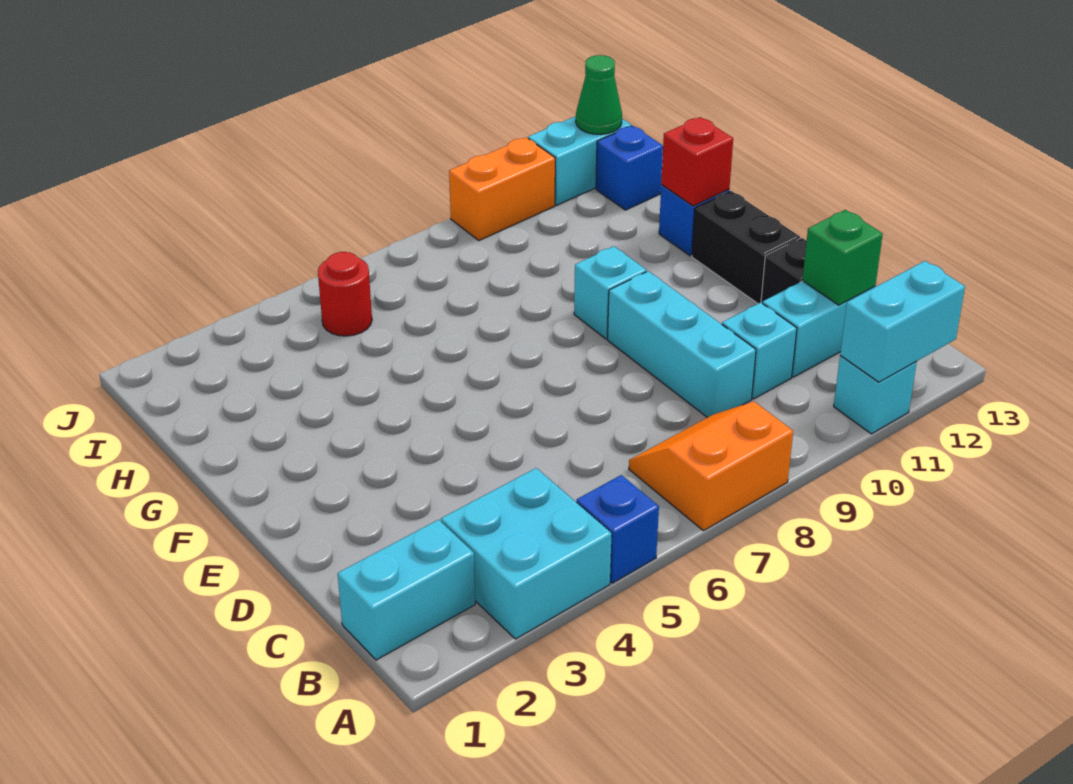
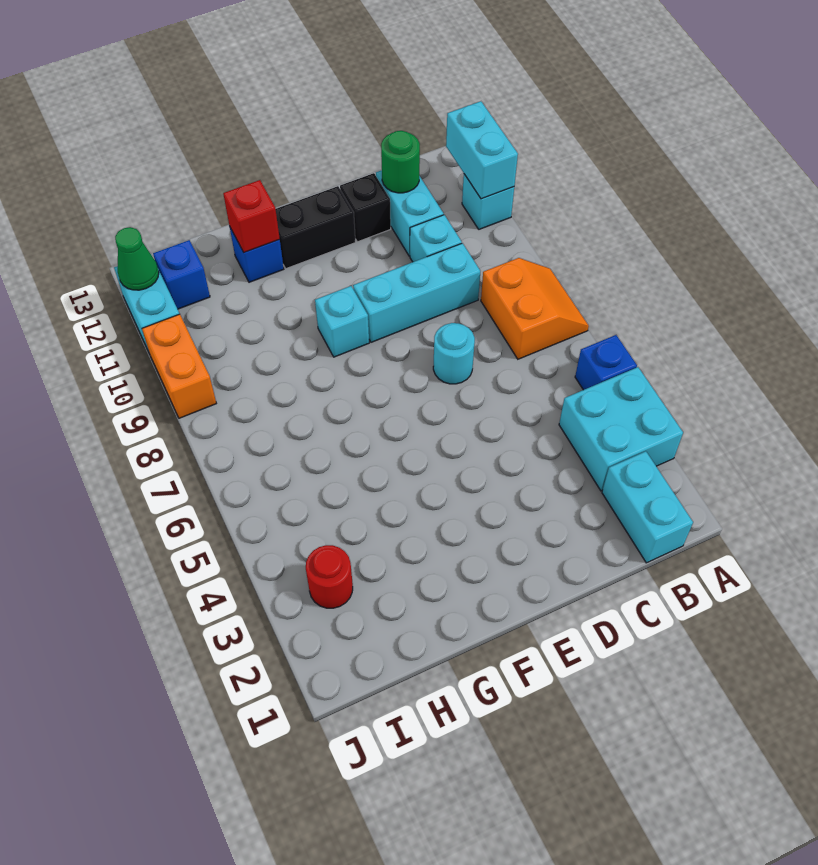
orange slope A7:B8 level 1 top A -> orange slope A7:B8 level 1 top B
green brick C12 level 2 -> green round brick C12 level 2
none -> cyan round brick D7 level 1
red round brick I5 level 1 -> red round brick I3 level 1

